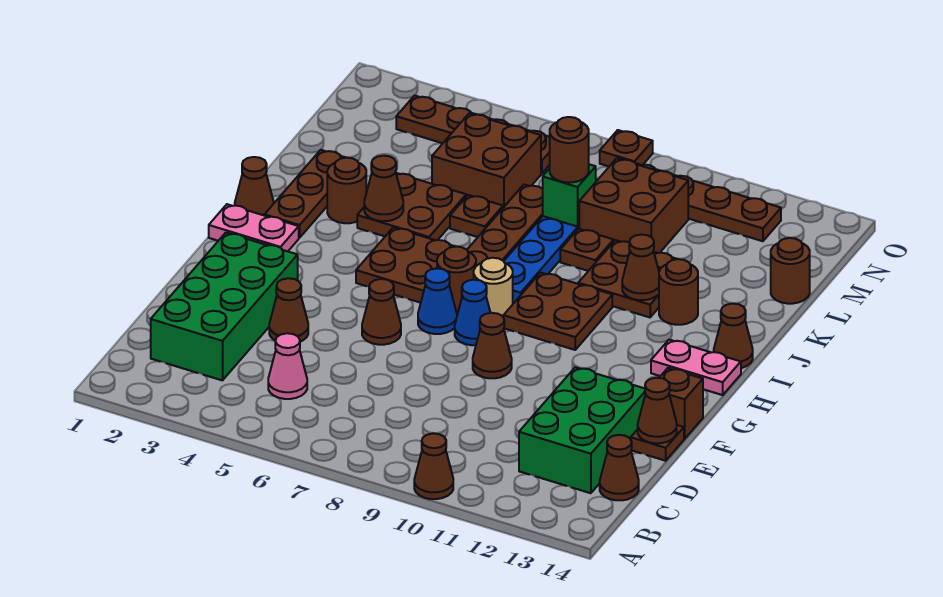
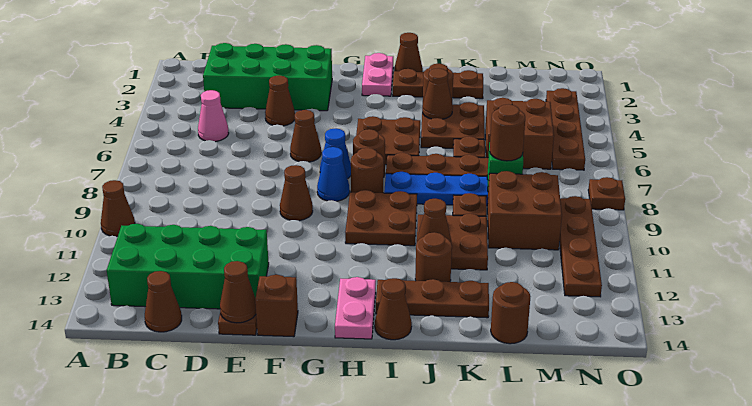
green brick C12:E13 level 1 -> green brick B12:E13 level 1
tan round brick H8 level 1 -> brown round brick H8 level 1
none -> brown plate I13:K13 level 1

